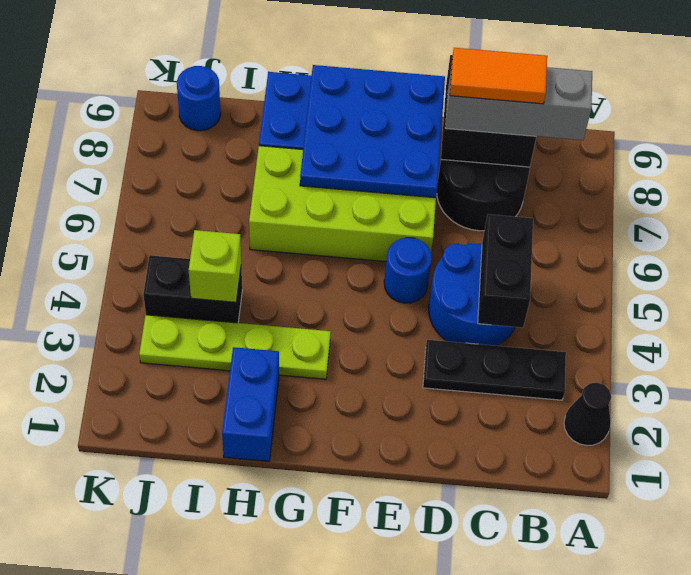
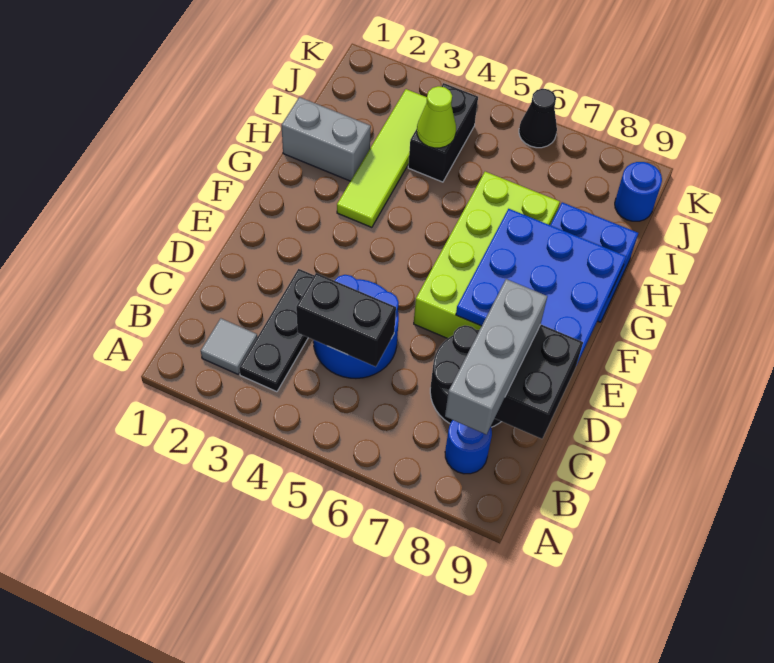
black cone A2 level 1 -> black cone K6 level 1
none -> grey tile B2 level 1
orange tile C8:D8 level 4 -> none
blue round brick E5 level 1 -> blue round brick B8 level 1
lime plate G3:J3 level 1 -> lime tile G3:J3 level 1
blue brick H1:H2 level 1 -> grey brick H1:H2 level 1
lime brick I4 level 2 -> lime cone I4 level 2

